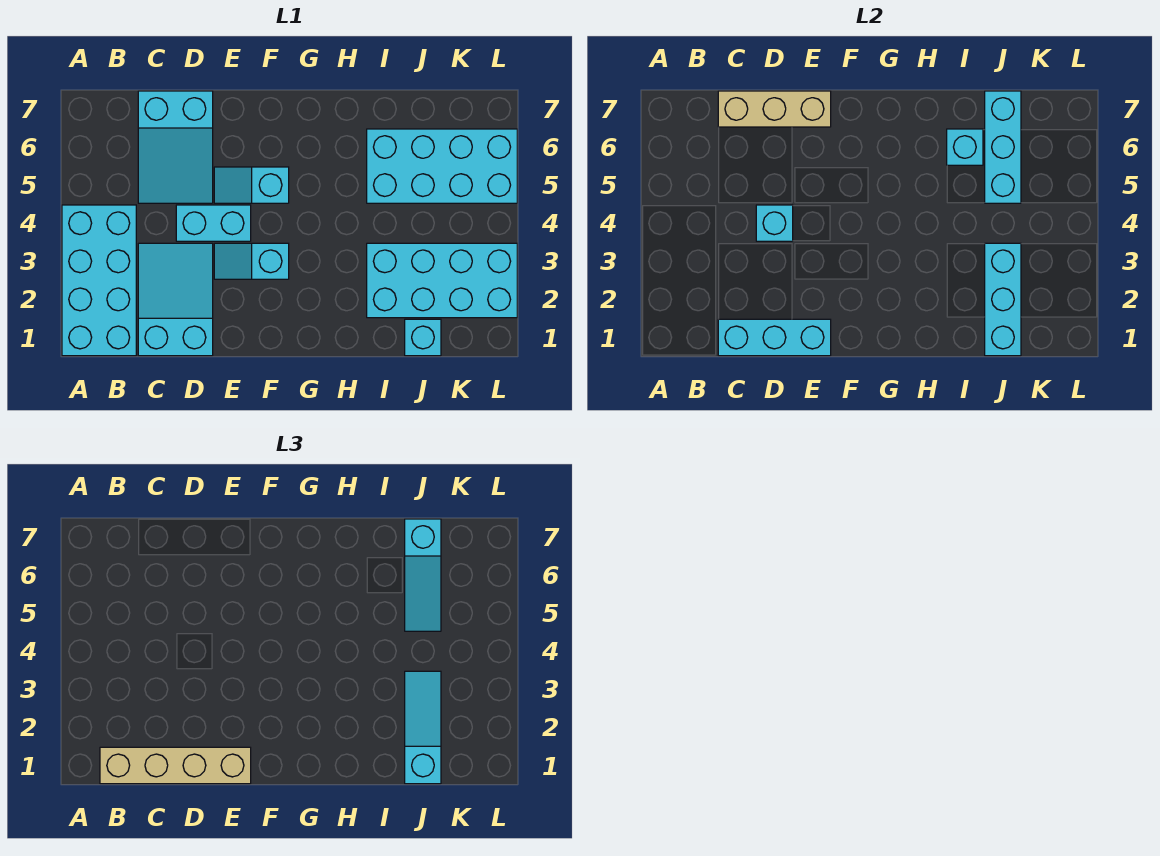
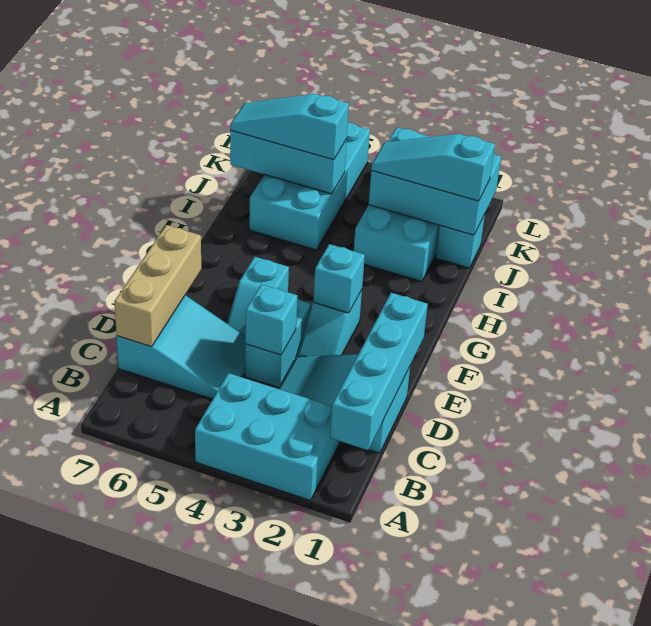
cyan brick A1:B4 level 1 -> cyan brick A2:B4 level 1
tan brick B1:E1 level 3 -> none
cyan brick C1:E1 level 2 -> cyan brick B1:E1 level 2
cyan brick I6 level 2 -> cyan brick F3 level 2
cyan brick J1:J3 level 2 -> cyan brick J1:K3 level 2
cyan slope J5:J7 level 3 top 7 -> cyan slope J5:J7 level 3 top 5

